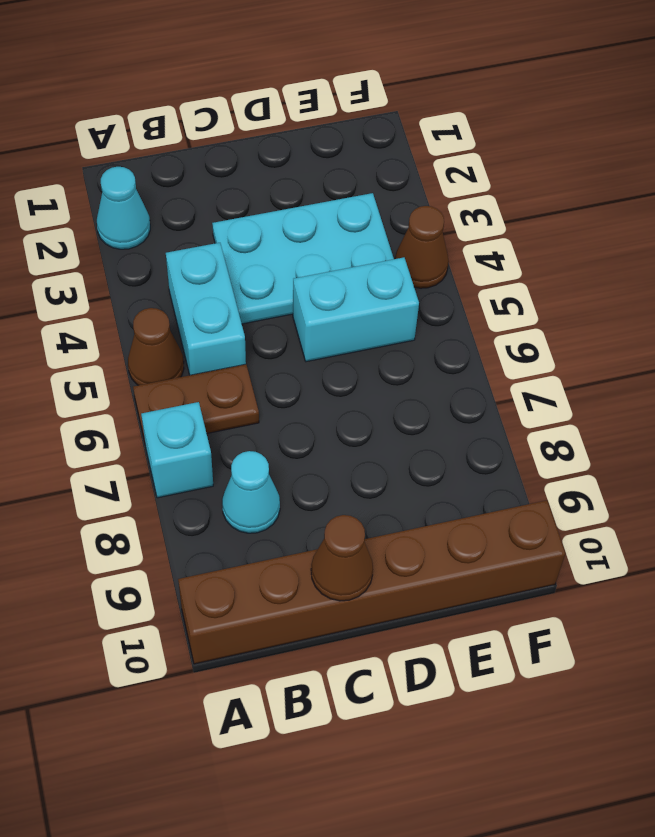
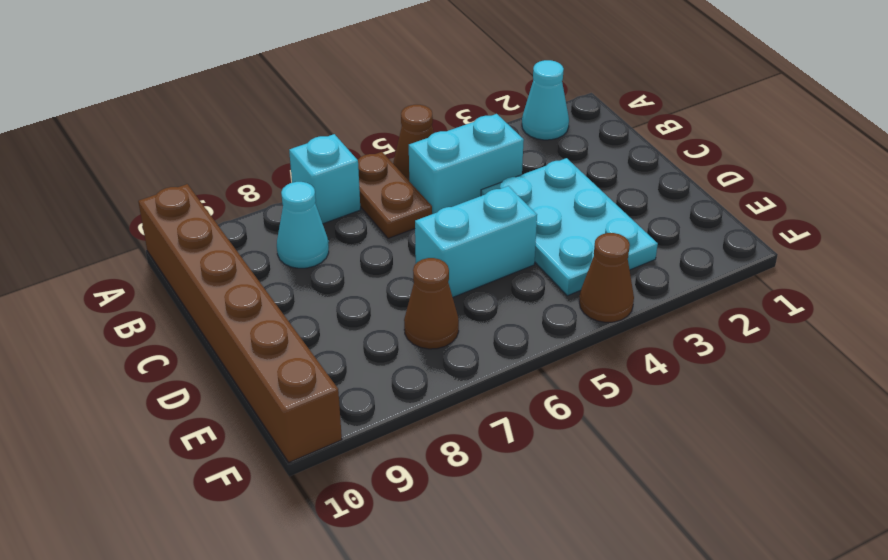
brown cone C10 level 2 -> brown cone E7 level 1
cyan brick D5:E5 level 1 -> cyan brick D5:D6 level 1

